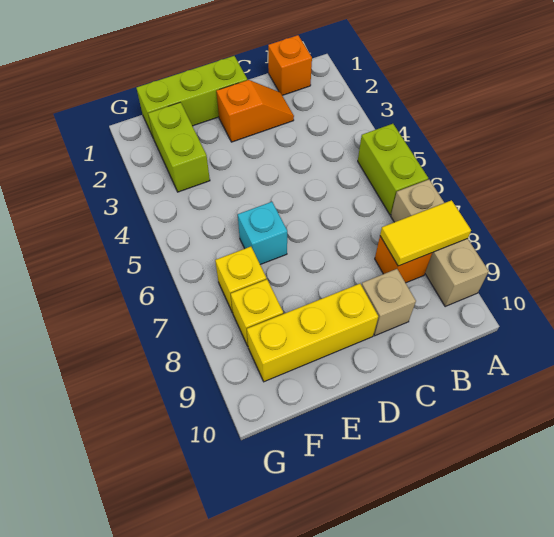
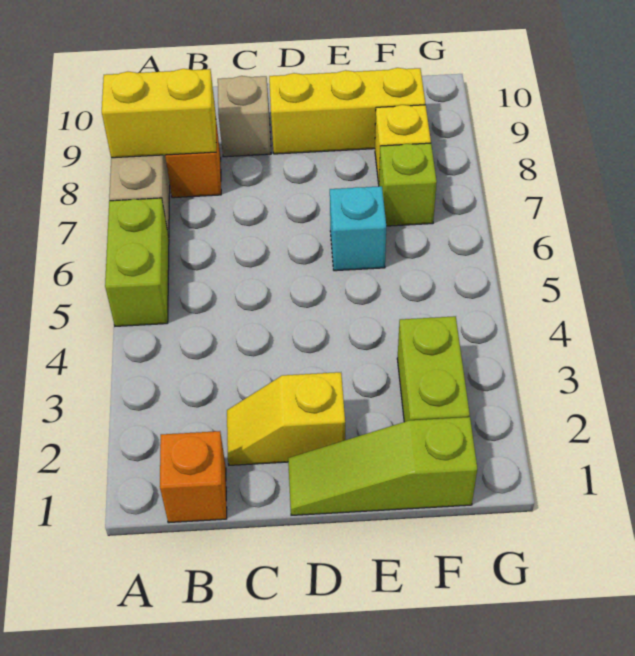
yellow tile A8:B8 level 2 -> yellow brick A8:B8 level 2
orange slope C2:D2 level 1 top D -> yellow slope C2:D2 level 1 top D
lime brick D1:F1 level 1 -> lime slope D1:F1 level 1 top F
yellow brick F7 level 1 -> lime brick F7 level 1

